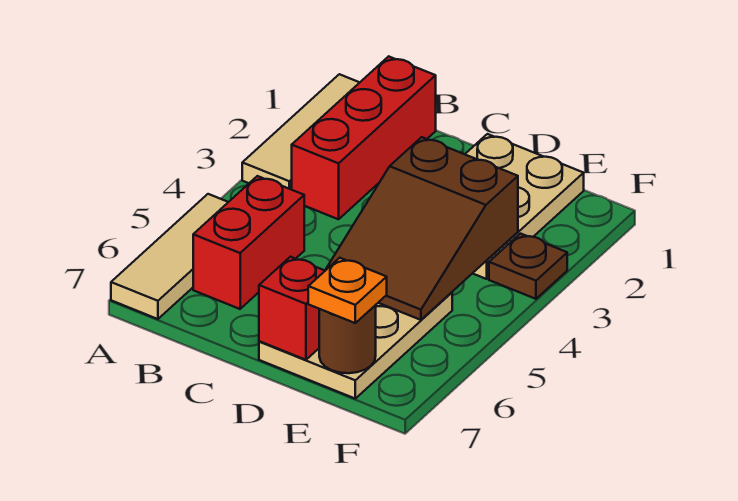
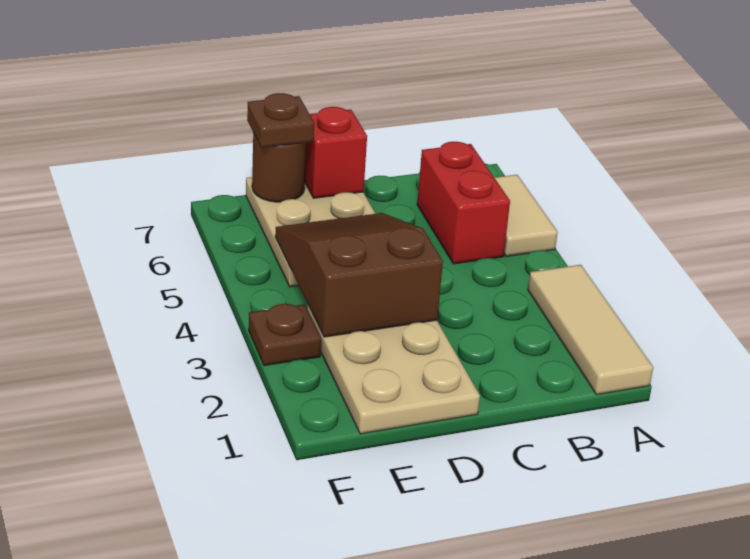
tan tile A5:A7 level 1 -> tan tile A5:A6 level 1
red brick B1:B3 level 1 -> none
orange plate E7 level 3 -> brown plate E7 level 3

